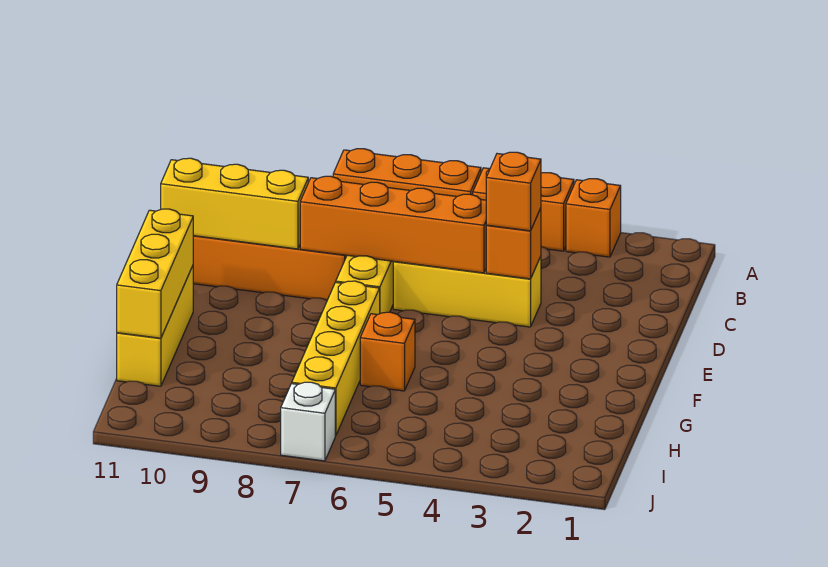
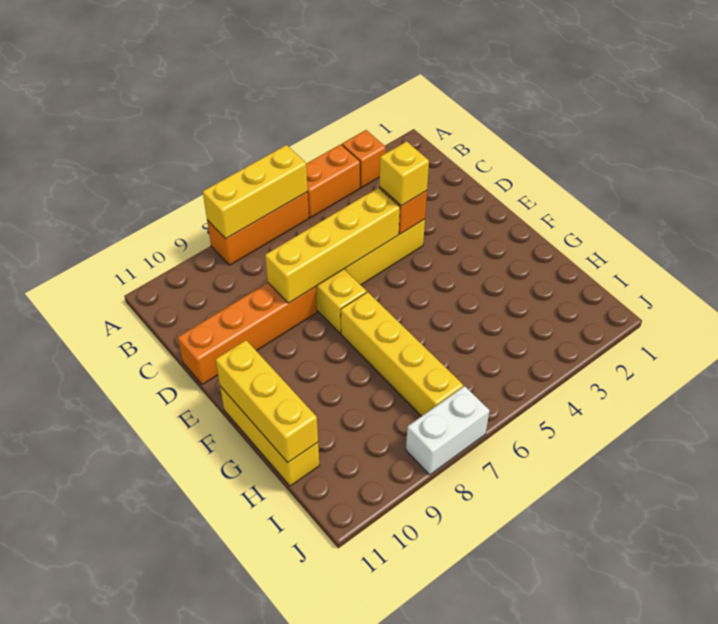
orange brick D4 level 3 -> yellow brick D4 level 3
orange brick D5:D8 level 2 -> yellow brick D5:D8 level 2
yellow brick D9:D11 level 2 -> yellow brick A6:A8 level 2
orange brick G6 level 1 -> none
white brick J7 level 1 -> white brick J7:J8 level 1

